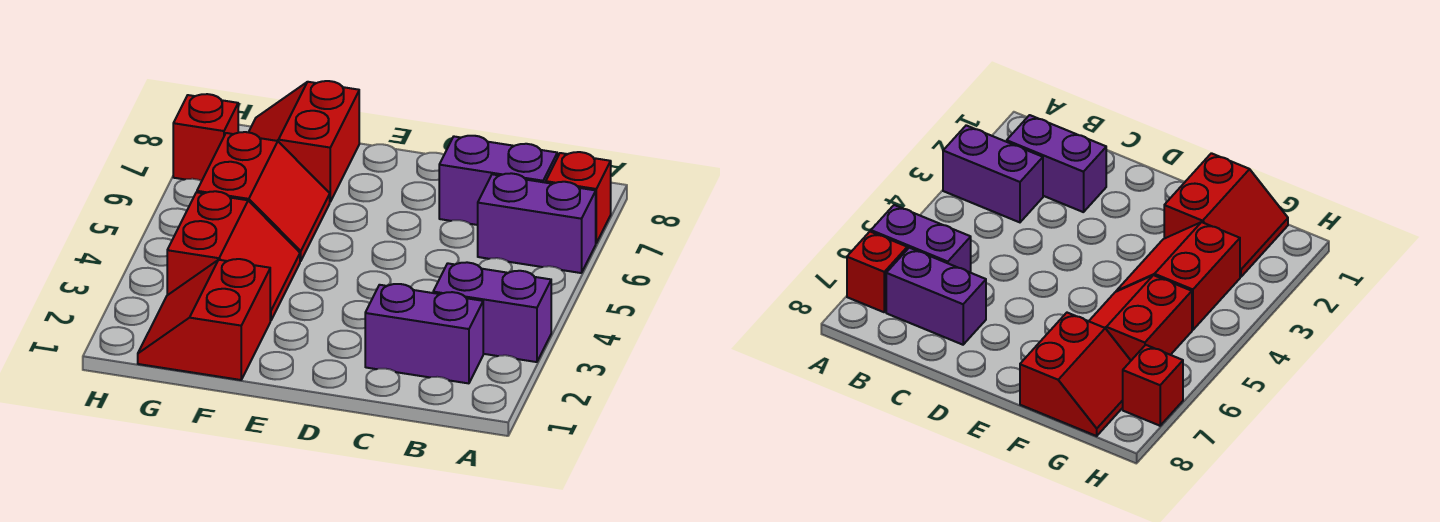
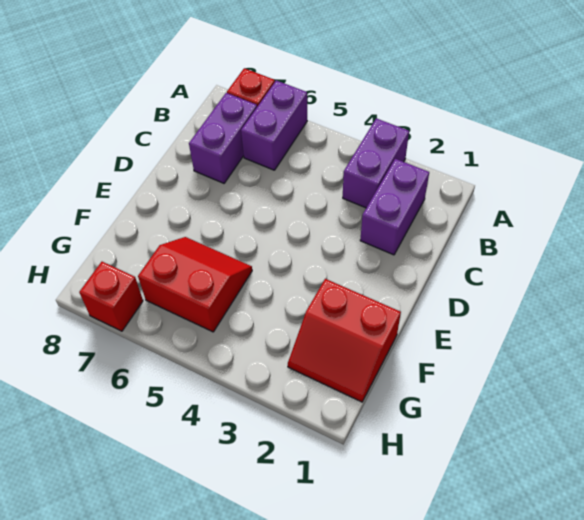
red slope F3:G4 level 1 top G -> none
red slope F7:G8 level 1 top F -> none

